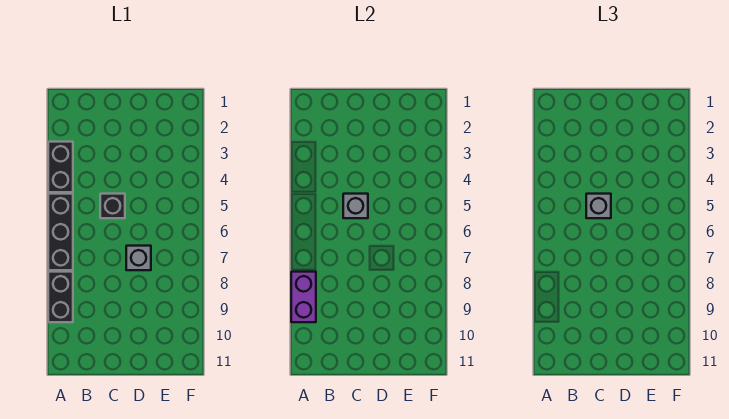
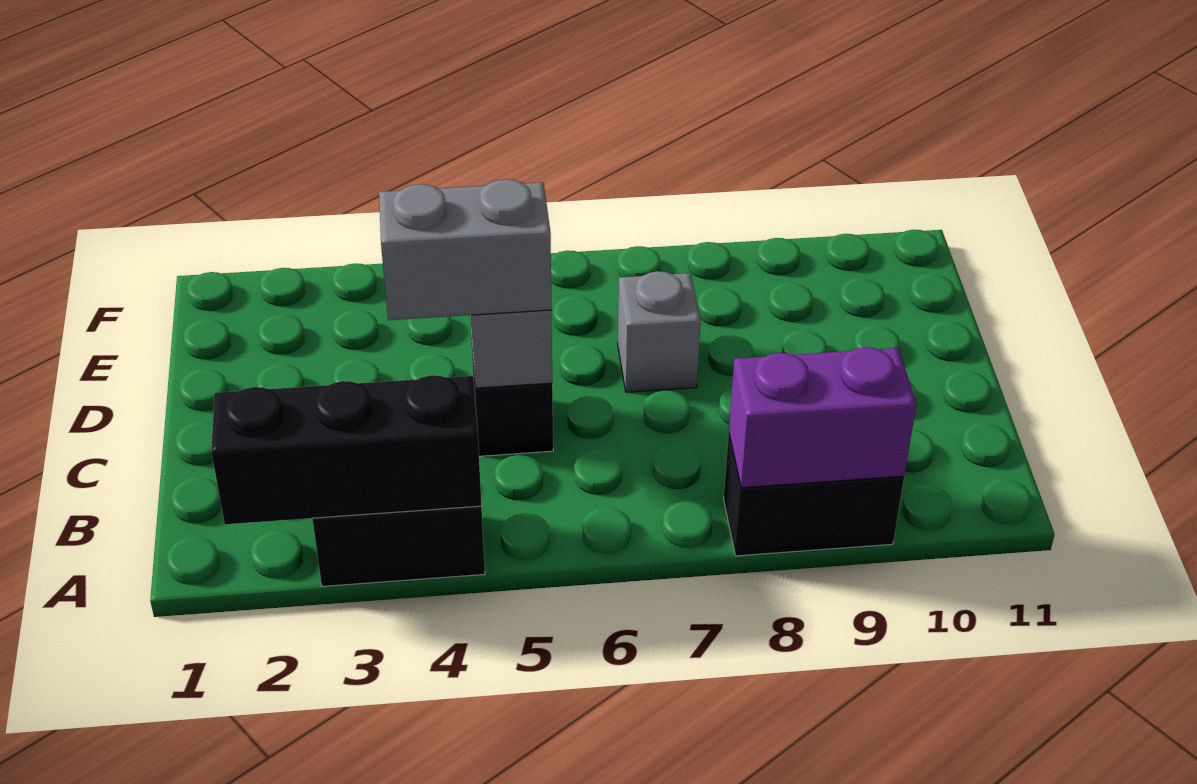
black brick A5:A7 level 1 -> black brick A2:A4 level 2
grey brick C5 level 3 -> grey brick C4:C5 level 3

